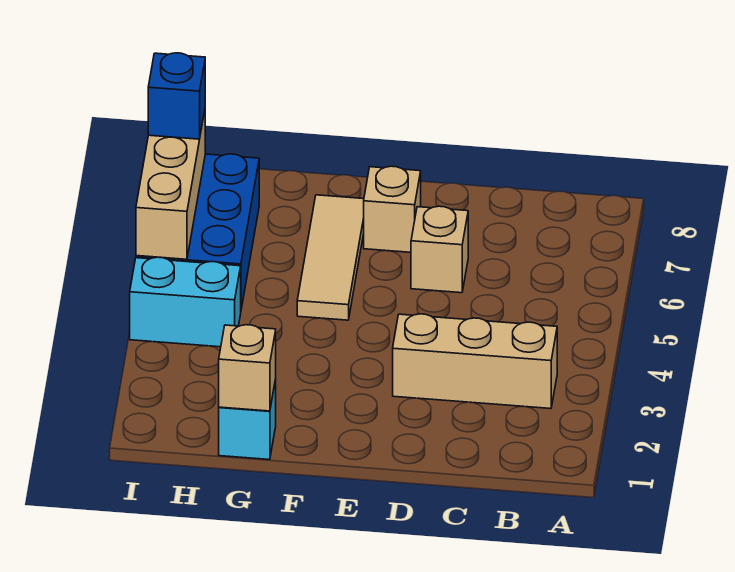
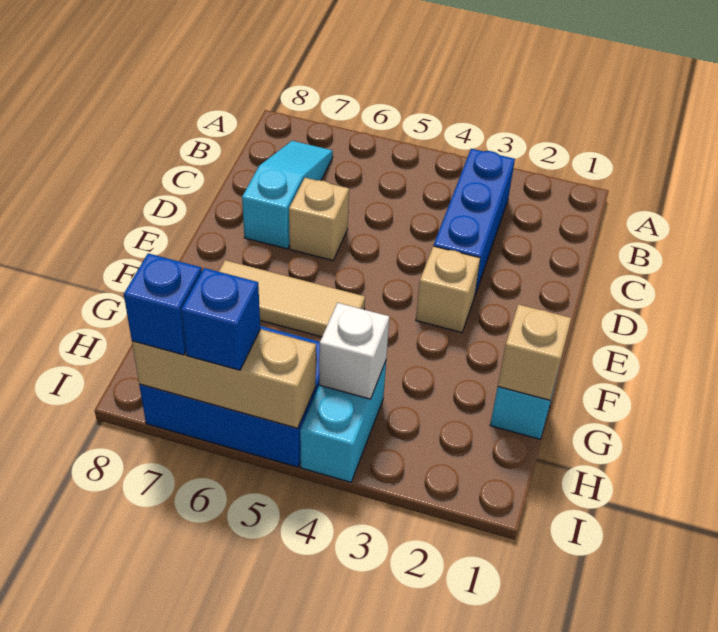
tan brick B3:D3 level 1 -> blue brick B3:D3 level 1
none -> cyan slope B7:D7 level 1 top D
tan brick E7 level 1 -> tan brick E3 level 1
none -> white brick H4 level 2
none -> blue brick I6 level 3

